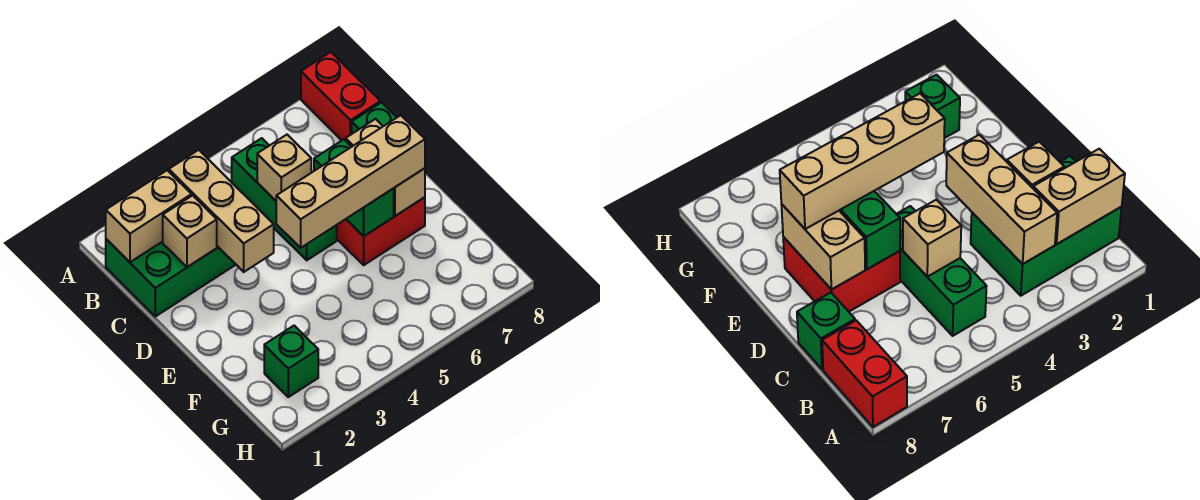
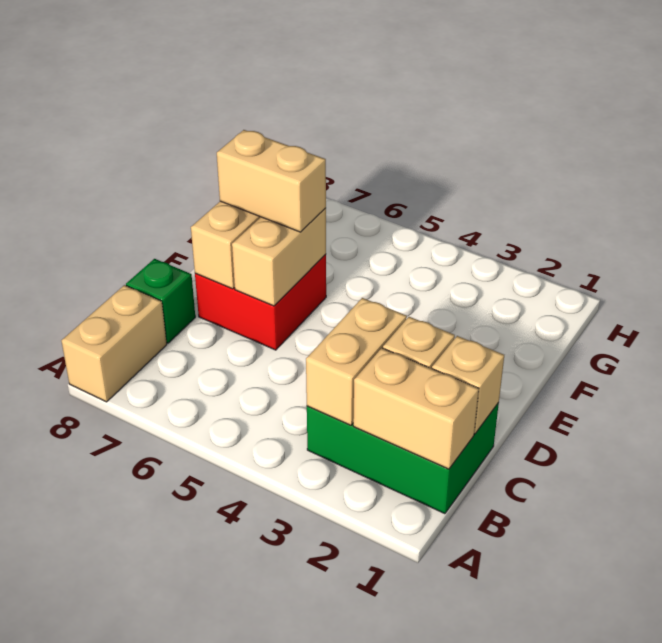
red brick A8:B8 level 1 -> tan brick A8:B8 level 1
tan brick B3:D3 level 2 -> tan brick B3:C3 level 2
green brick B5:D5 level 1 -> none
tan brick C5 level 2 -> tan brick C1 level 2
green brick D6:E6 level 2 -> tan brick D6:E6 level 2
tan brick E4:E7 level 3 -> tan brick E6:E7 level 3
green brick G2 level 1 -> none

